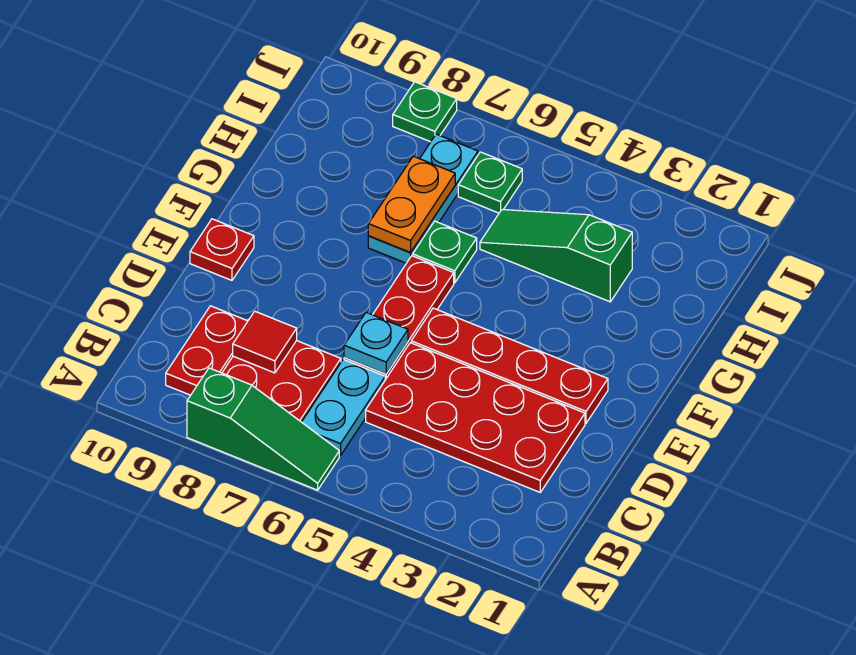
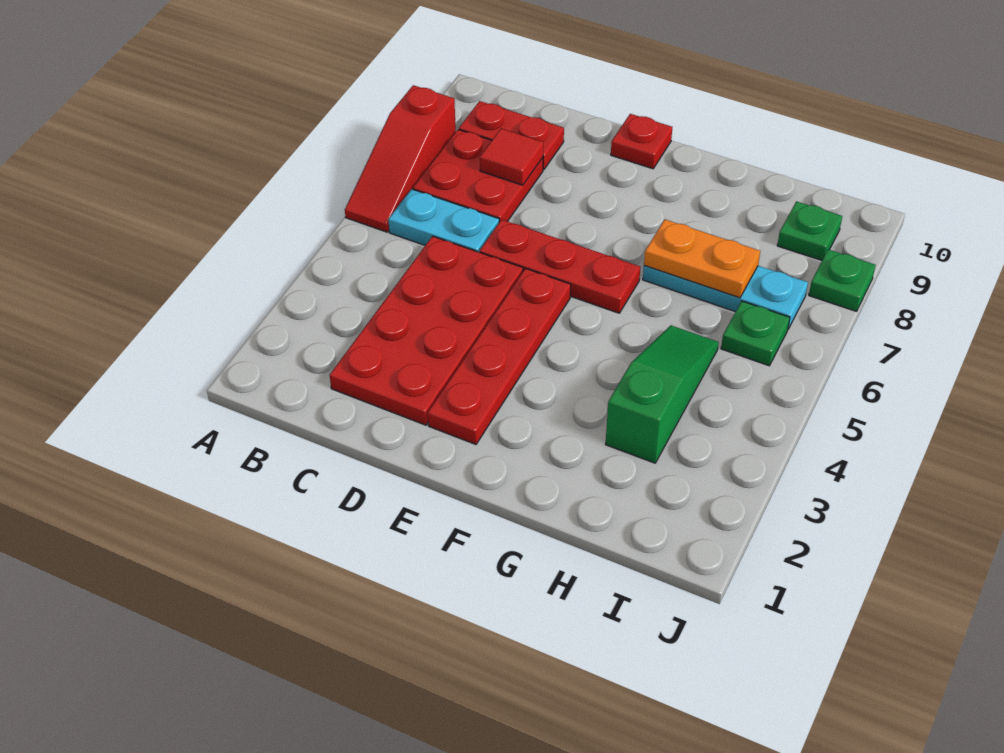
green slope A6:A8 level 1 top 8 -> red slope A6:A8 level 1 top 8
cyan plate D6 level 2 -> none
green plate G6 level 1 -> green plate I9 level 1

